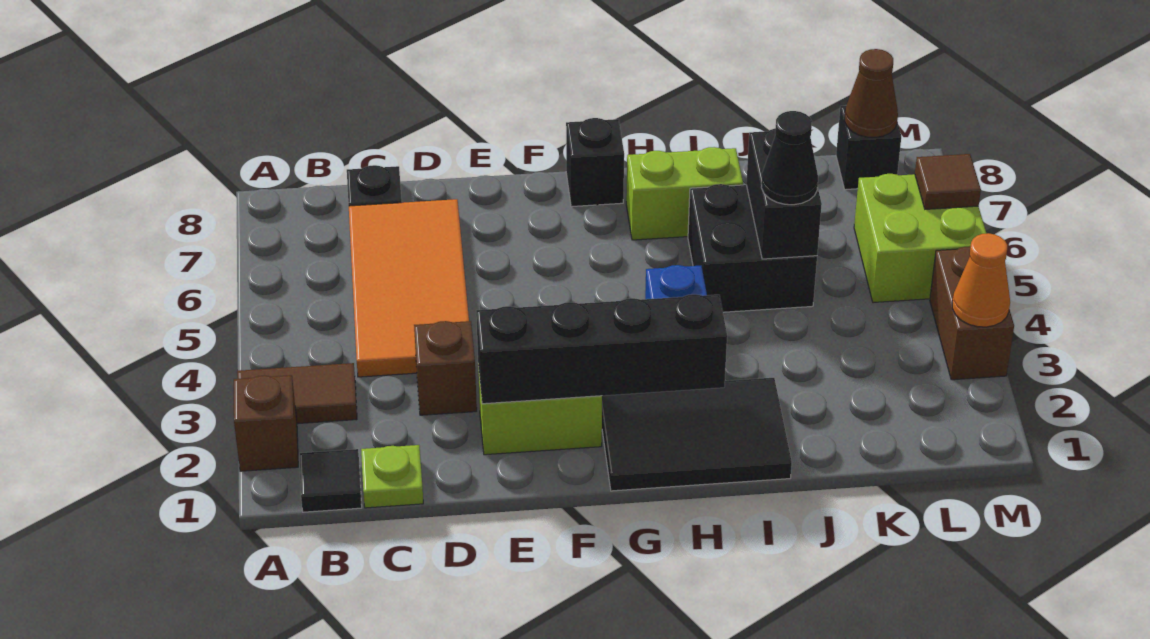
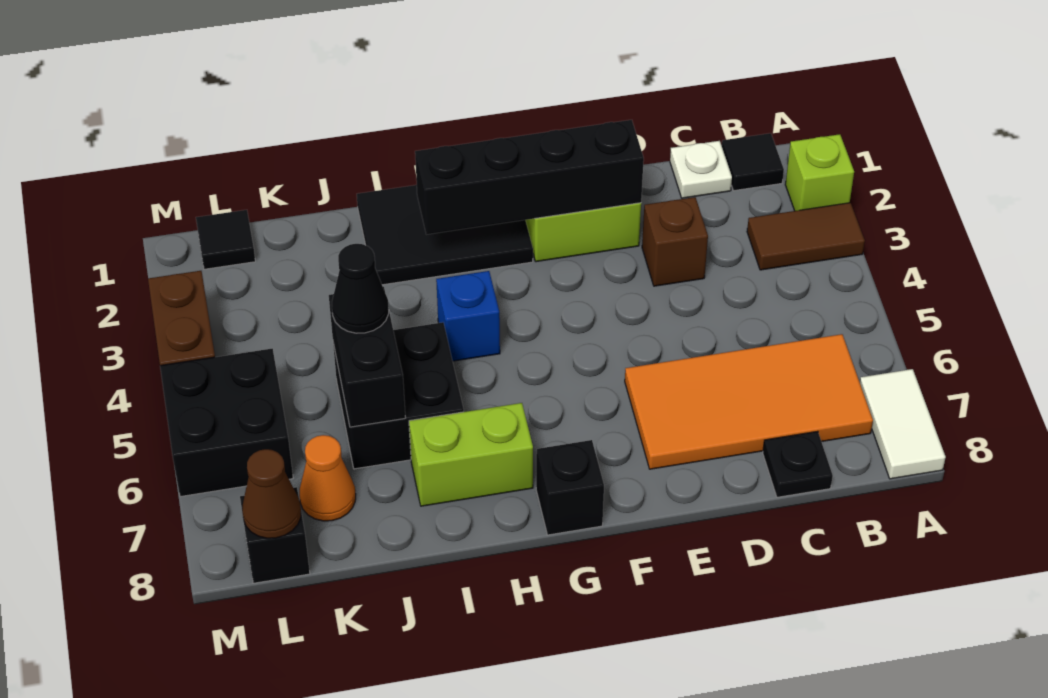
brown brick A2 level 1 -> lime brick A2 level 1
none -> white tile A7:A8 level 1
lime plate C1 level 1 -> white plate C1 level 1
orange tile C4:D7 level 1 -> orange tile B6:E7 level 1
none -> black tile L1 level 1
lime brick L5:M6 level 1 -> black brick L5:M6 level 1
orange cone M3 level 2 -> orange cone K7 level 1
brown tile M6 level 2 -> none

